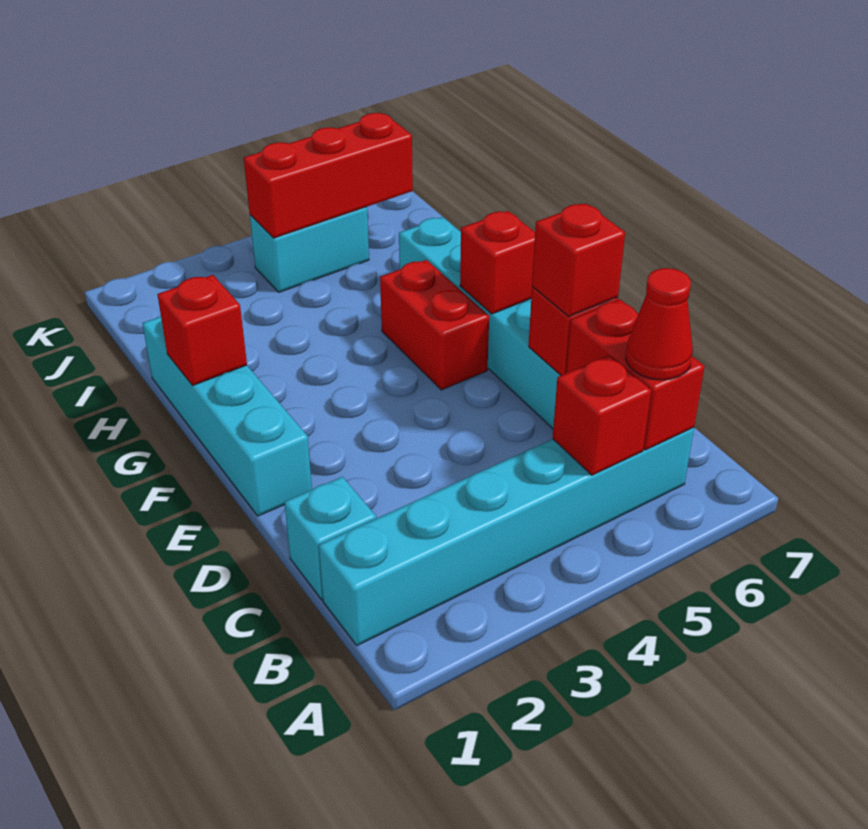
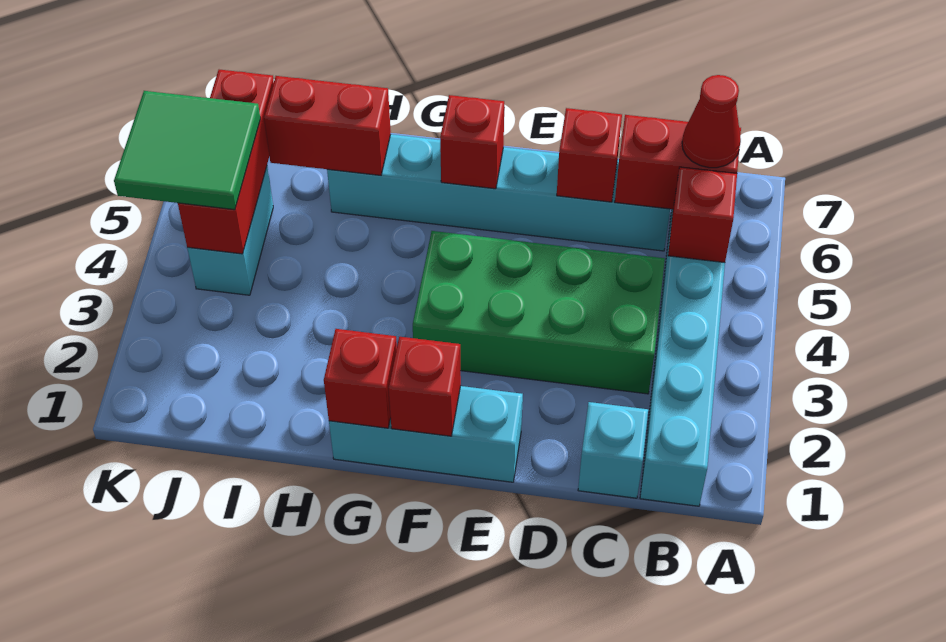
none -> green brick C3:F4 level 1
red brick D6 level 3 -> red brick F1 level 2
cyan brick E1:H1 level 1 -> cyan brick E1:G1 level 1
red brick F5:G5 level 1 -> red brick H6:I6 level 2
none -> green tile J4:K5 level 3

